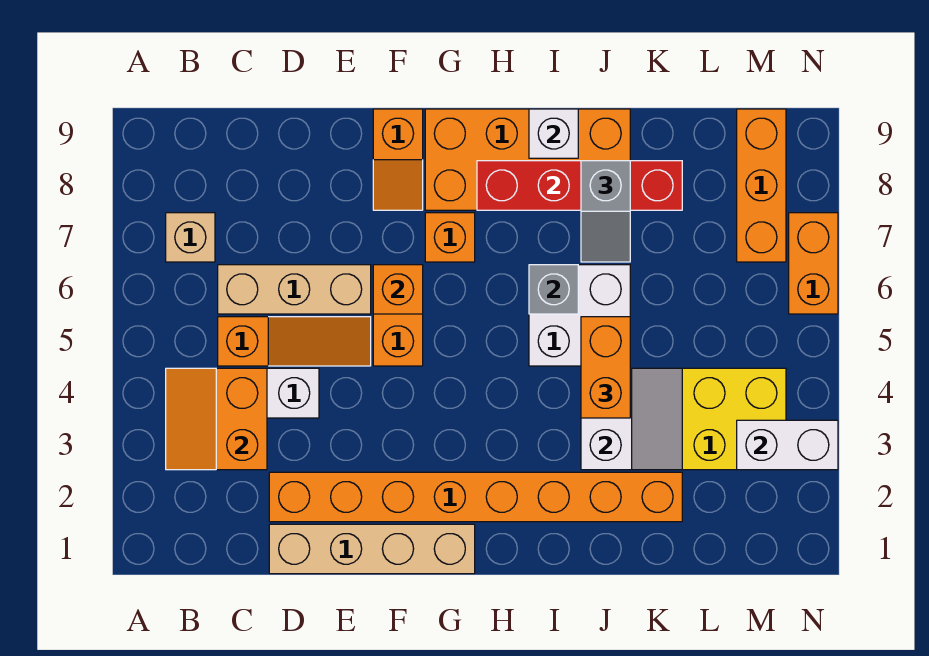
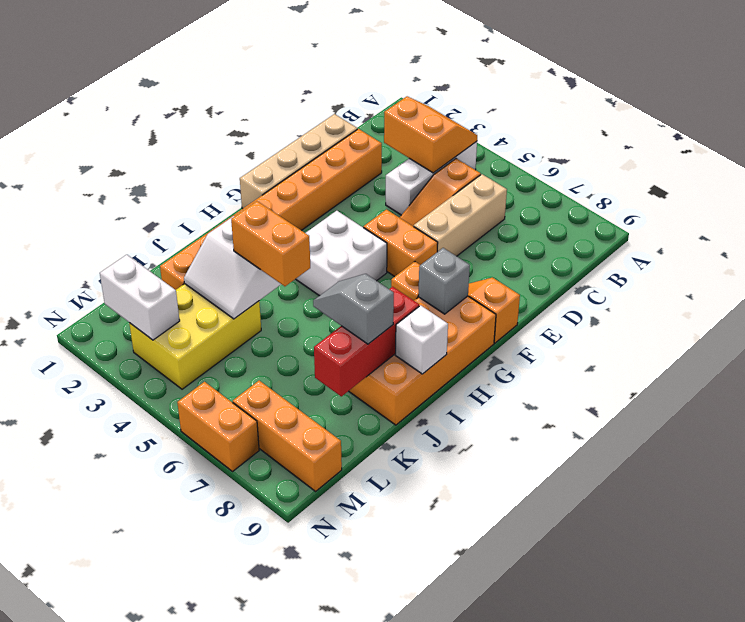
tan brick B7 level 1 -> none
orange brick F6 level 2 -> none
red brick H8:K8 level 2 -> red brick I8:K8 level 2
white brick I5:J6 level 1 -> white brick G4:H5 level 1
grey brick I6 level 2 -> grey brick G8 level 2
white brick M3:N3 level 2 -> white brick M2:M3 level 2

